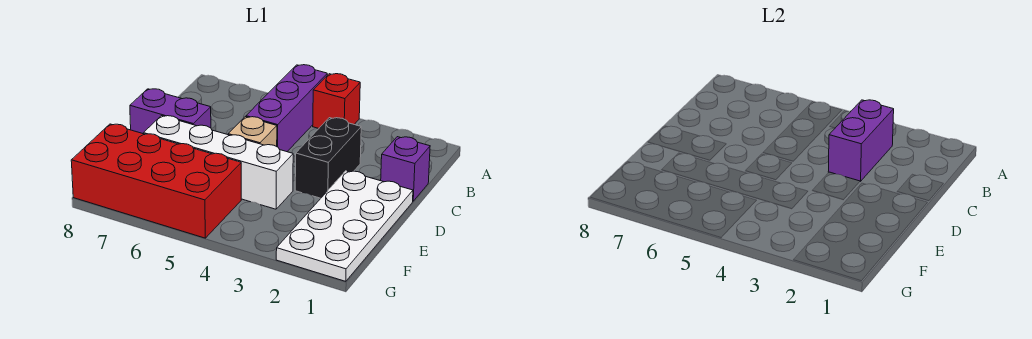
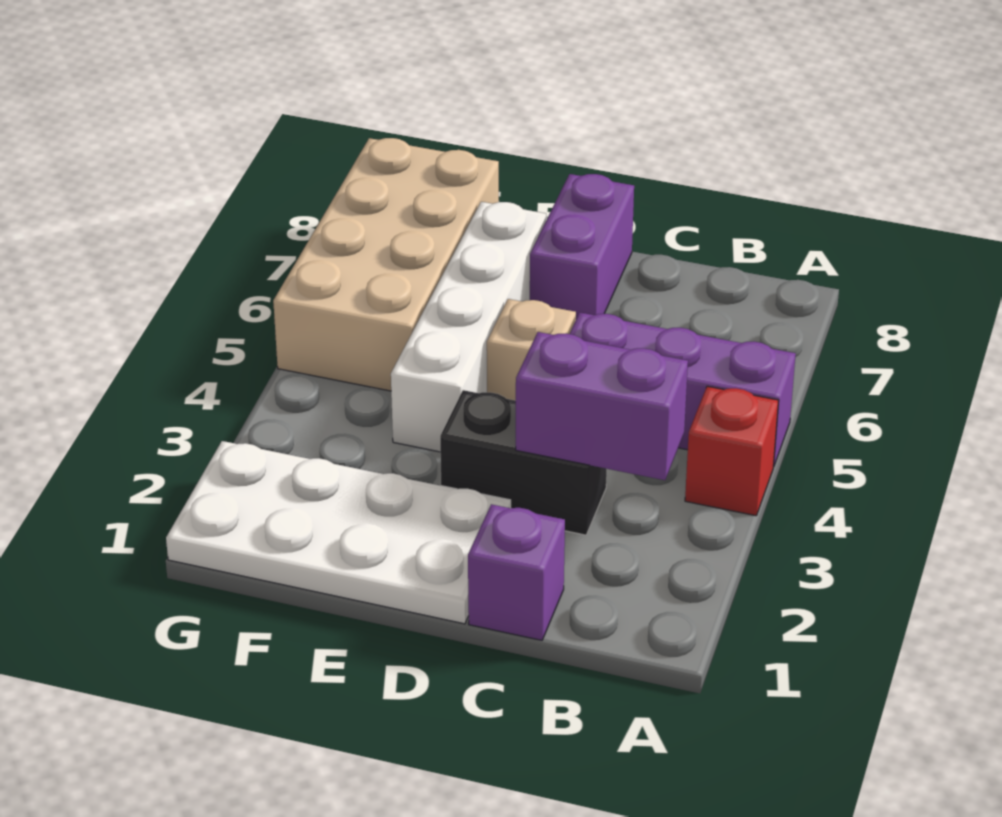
red brick F5:G8 level 1 -> tan brick F5:G8 level 1

